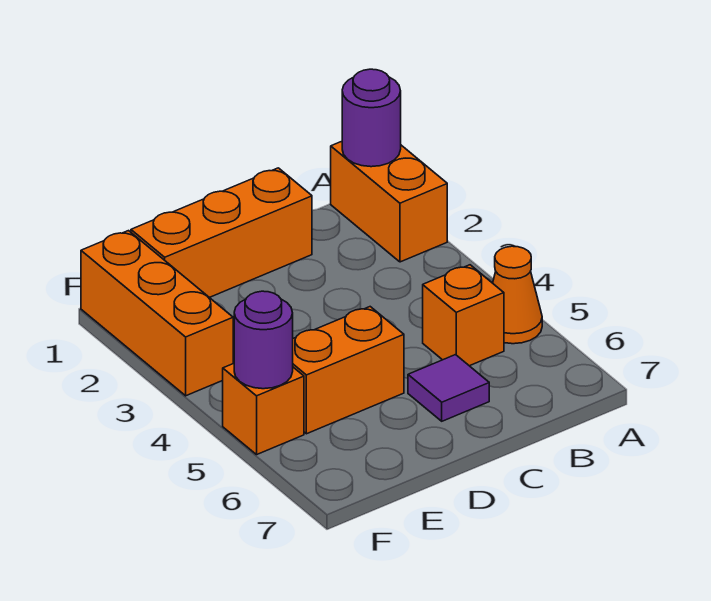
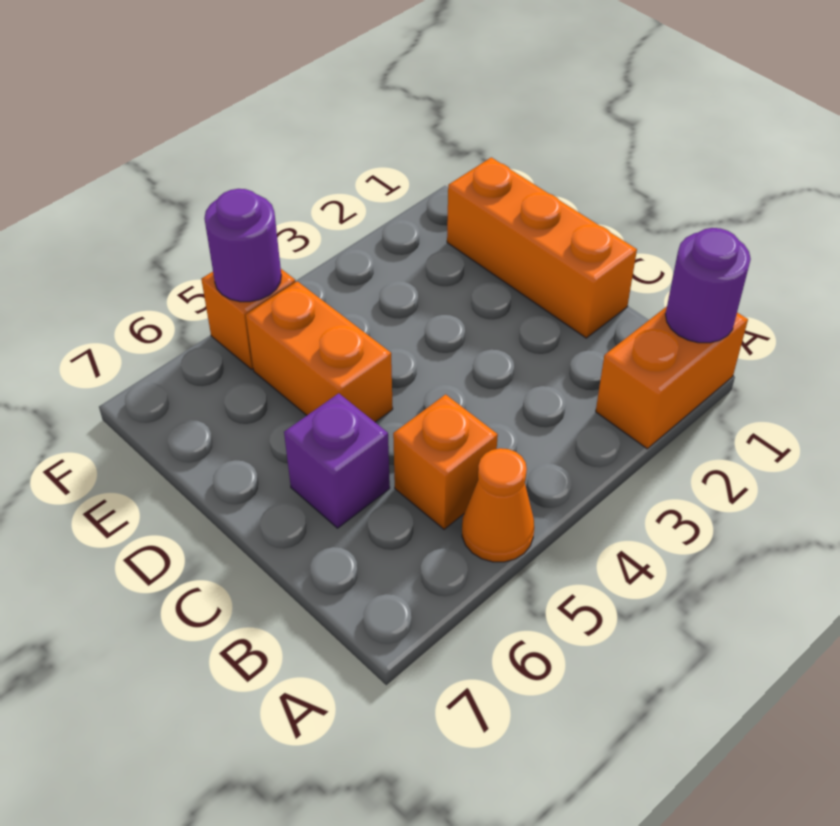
purple tile C6 level 1 -> purple brick C6 level 1
orange brick F1:F3 level 1 -> none

